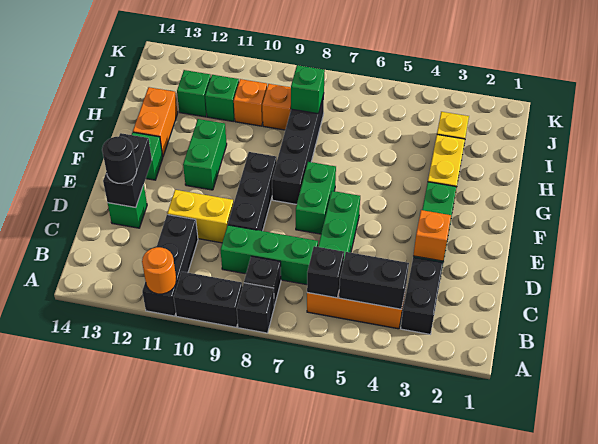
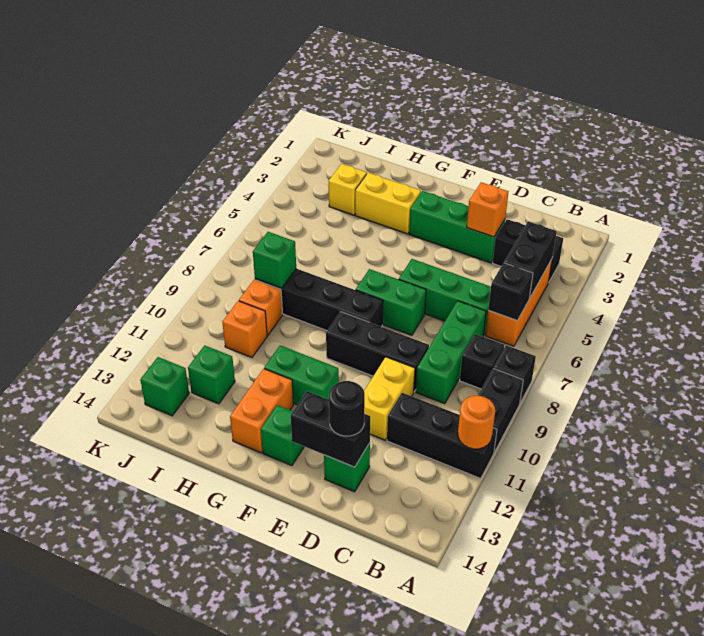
orange brick G13:H13 level 1 -> orange brick G12:G13 level 1
green brick I11 level 1 -> green brick J13 level 1

